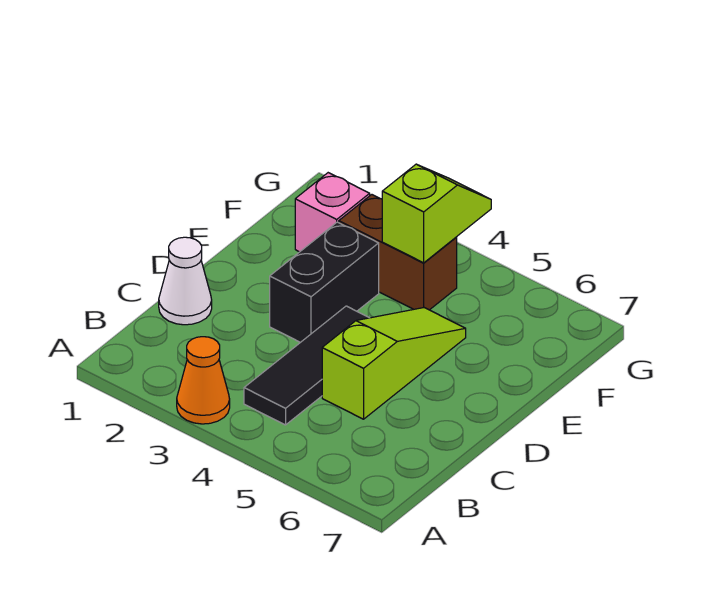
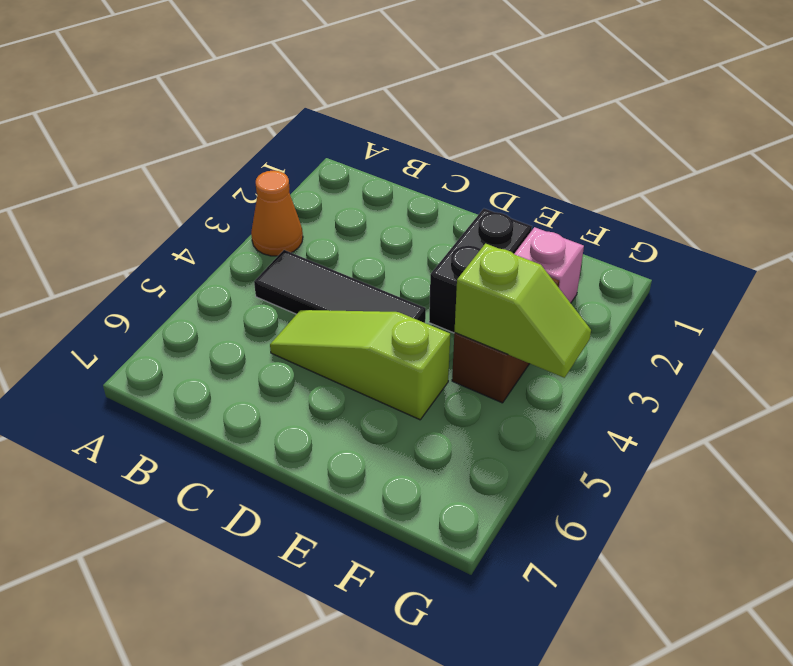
white cone C1 level 1 -> none
lime slope C5:E5 level 1 top C -> lime slope C5:E5 level 1 top E
black brick D3:E3 level 1 -> black brick E2:E3 level 1

